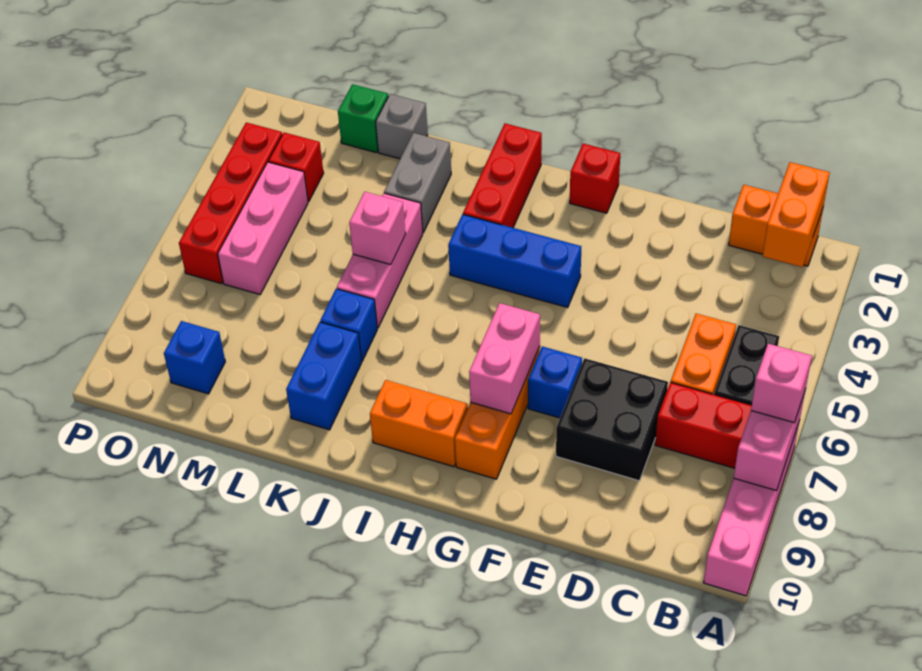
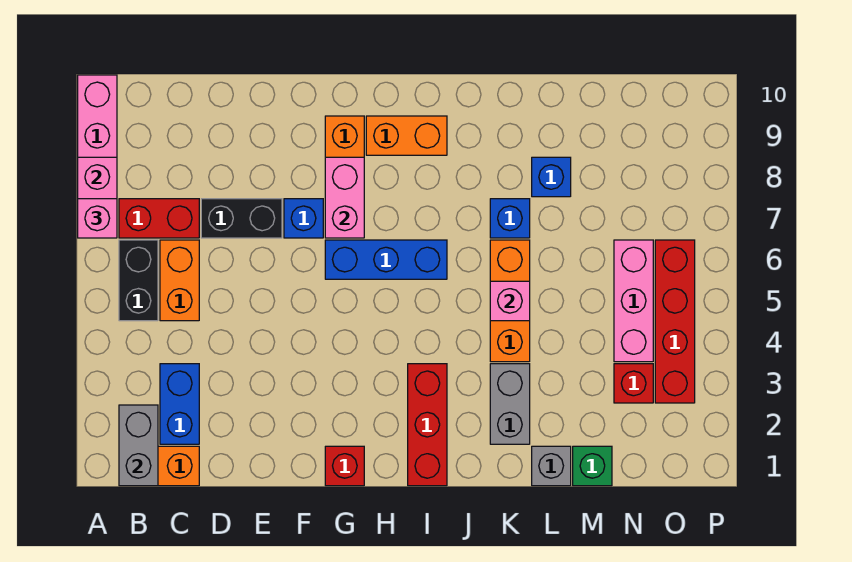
orange brick B1:B2 level 2 -> grey brick B1:B2 level 2
black brick D7:E8 level 1 -> black brick D7:E7 level 1
blue brick G4:I4 level 1 -> blue brick G6:I6 level 1
pink brick K4:K6 level 1 -> orange brick K4:K6 level 1
blue brick K8:K9 level 1 -> blue brick C2:C3 level 1
blue brick N9 level 1 -> blue brick L8 level 1

